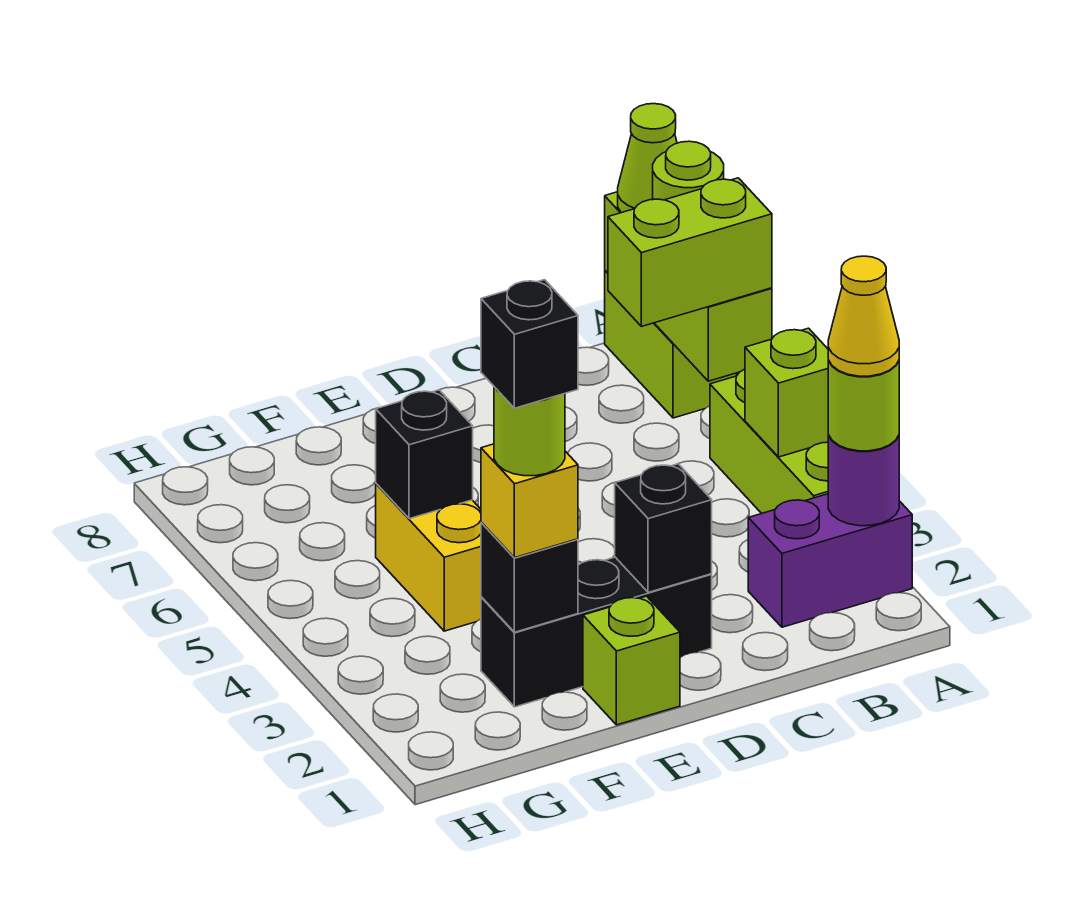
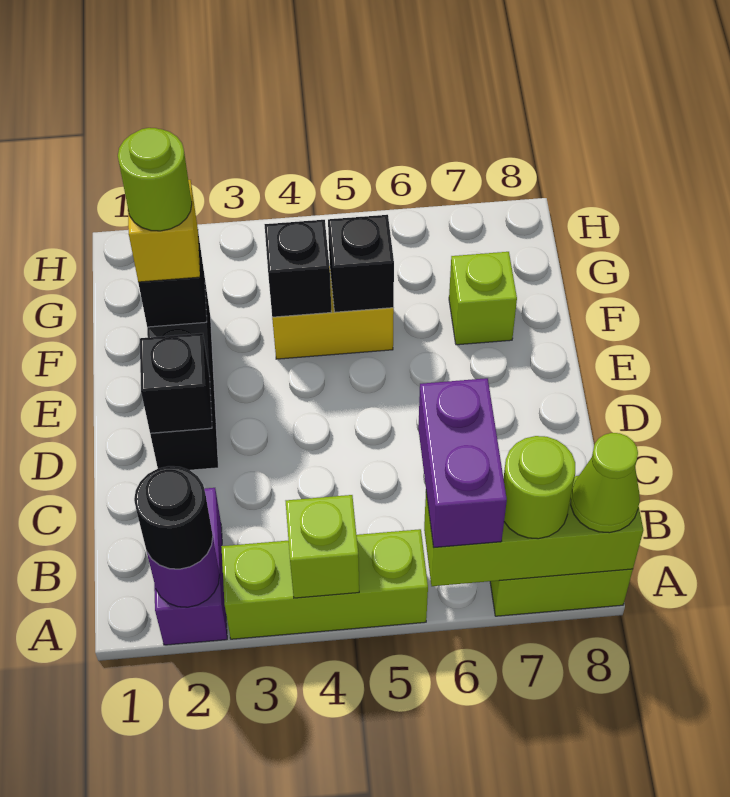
lime round brick A2 level 3 -> black round brick A2 level 3
yellow cone A2 level 4 -> none
lime brick A6:B6 level 3 -> purple brick A6:B6 level 3
lime brick E1 level 1 -> lime brick F7 level 1
black brick F2 level 5 -> black brick F4 level 2

